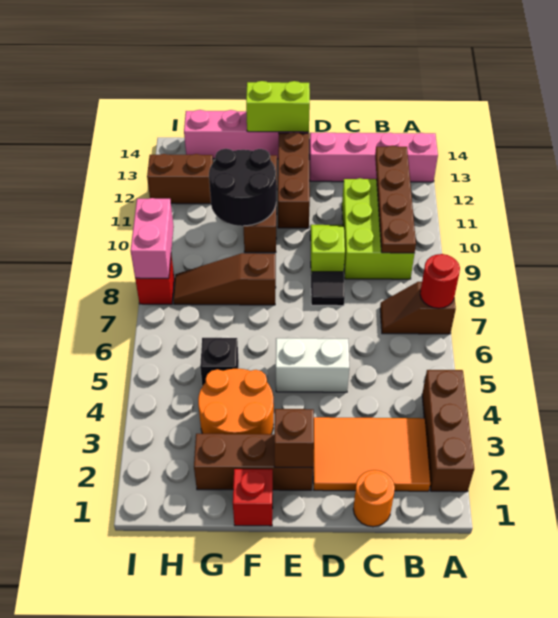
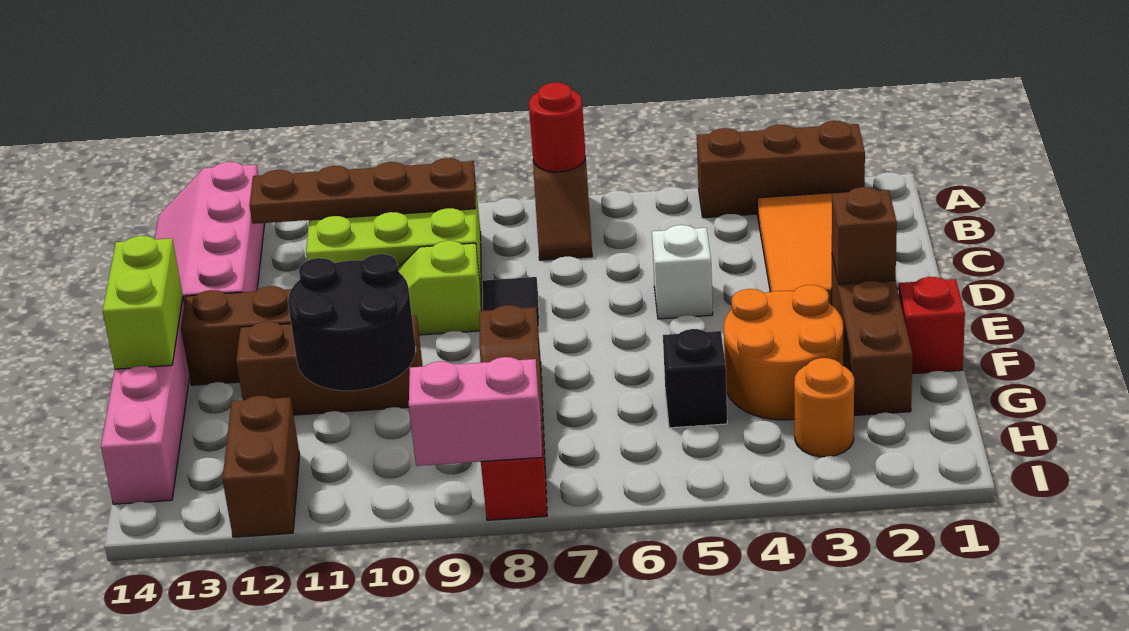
orange round brick C1 level 1 -> orange round brick H3 level 1
white brick D5:E5 level 1 -> white brick D5 level 1

